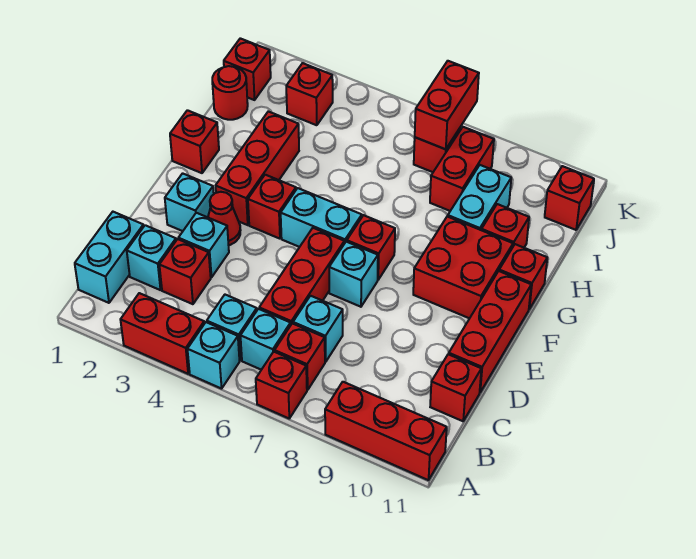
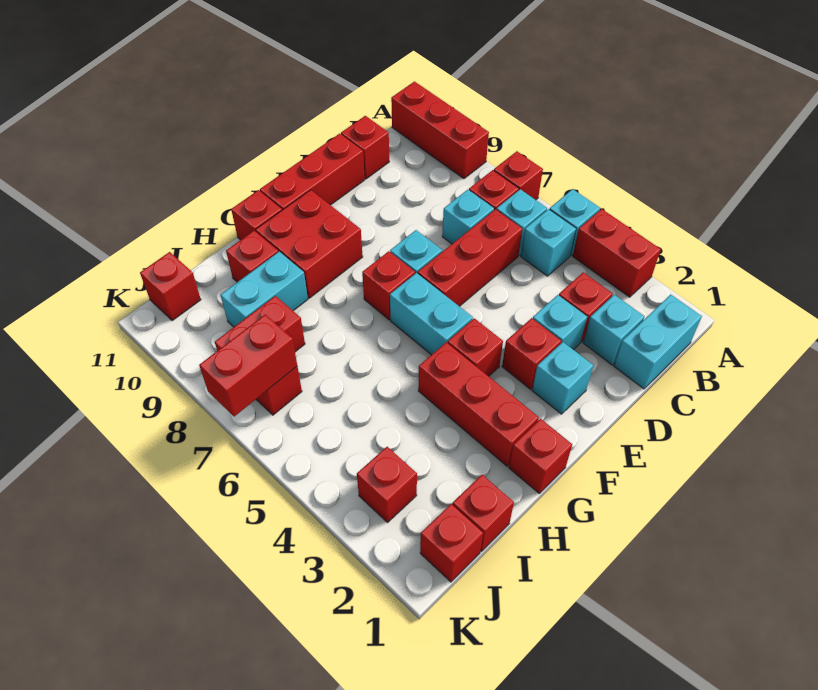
red cone E3 level 1 -> red brick E3 level 1
red brick F3:H3 level 1 -> red brick G2:G4 level 1
red round brick I1 level 1 -> red brick I1 level 1

